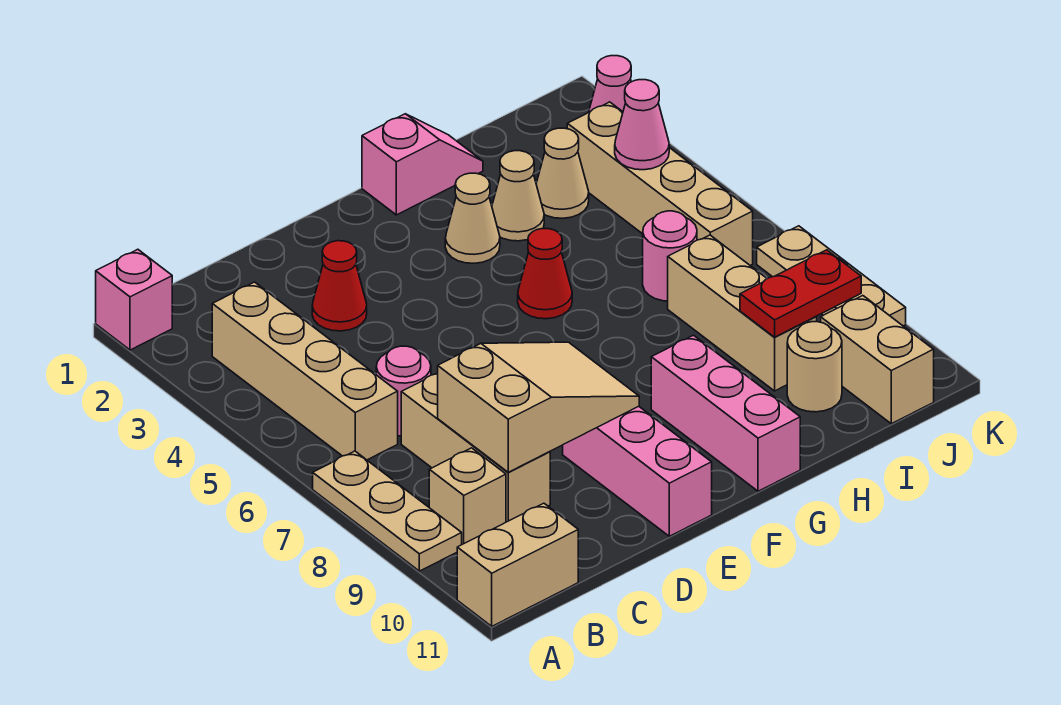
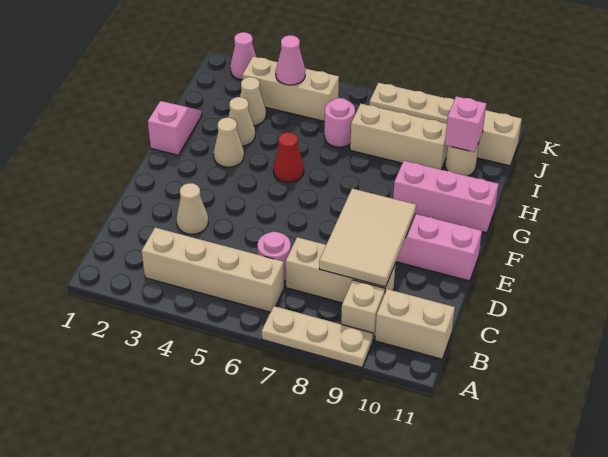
pink brick A1 level 1 -> pink brick I10 level 2
tan brick A11:B11 level 1 -> tan brick B10:B11 level 1
tan slope C8:E9 level 2 top C -> tan tile C8:E9 level 2
red cone D3 level 1 -> tan cone D3 level 1
red plate I9:J9 level 2 -> none
tan brick J3:J6 level 1 -> tan brick J3:J5 level 1

